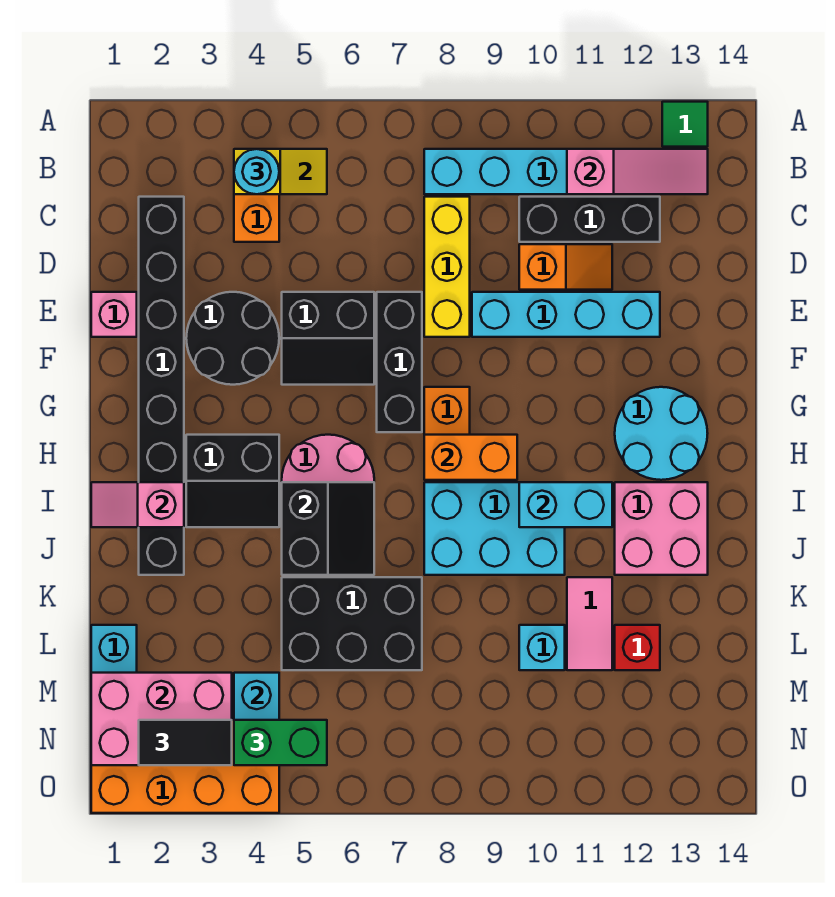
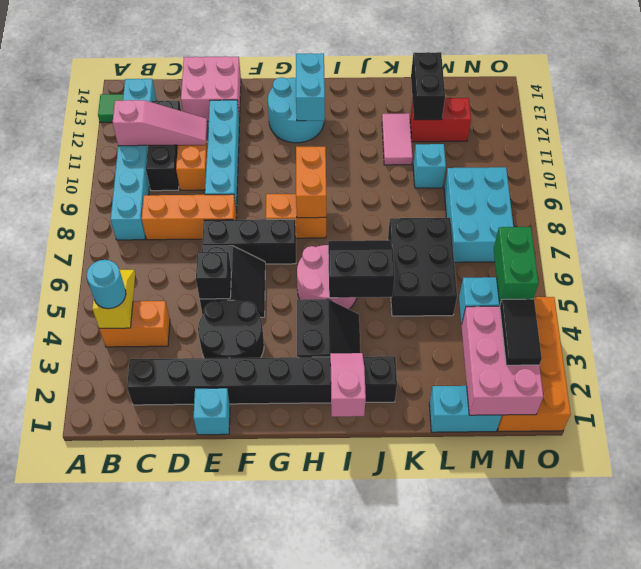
pink slope B11:B13 level 2 top 11 -> pink slope B11:D11 level 2 top B
yellow brick C8:E8 level 1 -> orange brick C8:E8 level 1
pink brick E1 level 1 -> cyan brick E1 level 1
none -> black brick E5 level 2
pink slope I1:I2 level 2 top 2 -> pink slope I1:I2 level 2 top 1
cyan brick I8:J10 level 1 -> cyan brick M7:N9 level 1
cyan brick I10:I11 level 2 -> cyan brick H12:H13 level 2
pink brick I12:J13 level 1 -> pink brick D13:E14 level 1
pink tile K11:L11 level 1 -> pink tile K11:K12 level 1
red brick L12 level 1 -> red brick L12:M12 level 1
none -> black brick L12:L13 level 2

